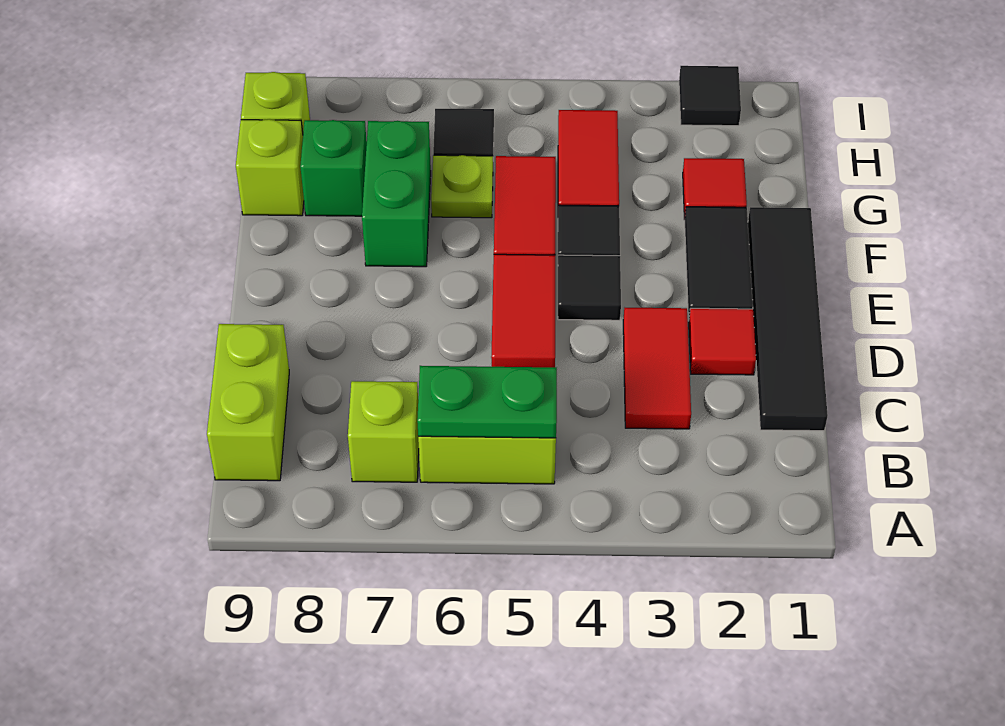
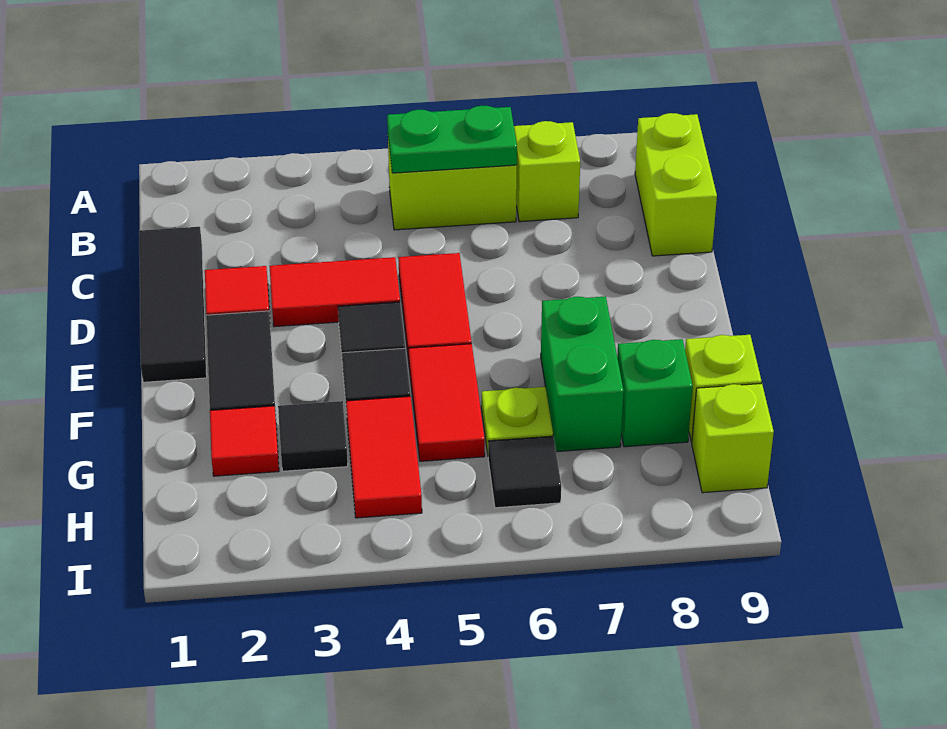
black tile C1:F1 level 1 -> black tile C1:E1 level 1
red tile C3:D3 level 1 -> red tile D3:D4 level 1
black tile I2 level 1 -> black tile G3 level 1

